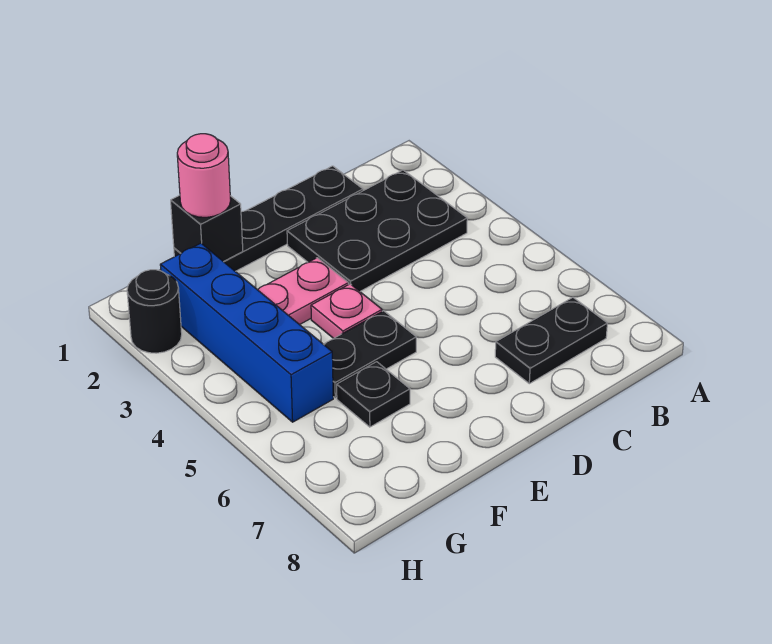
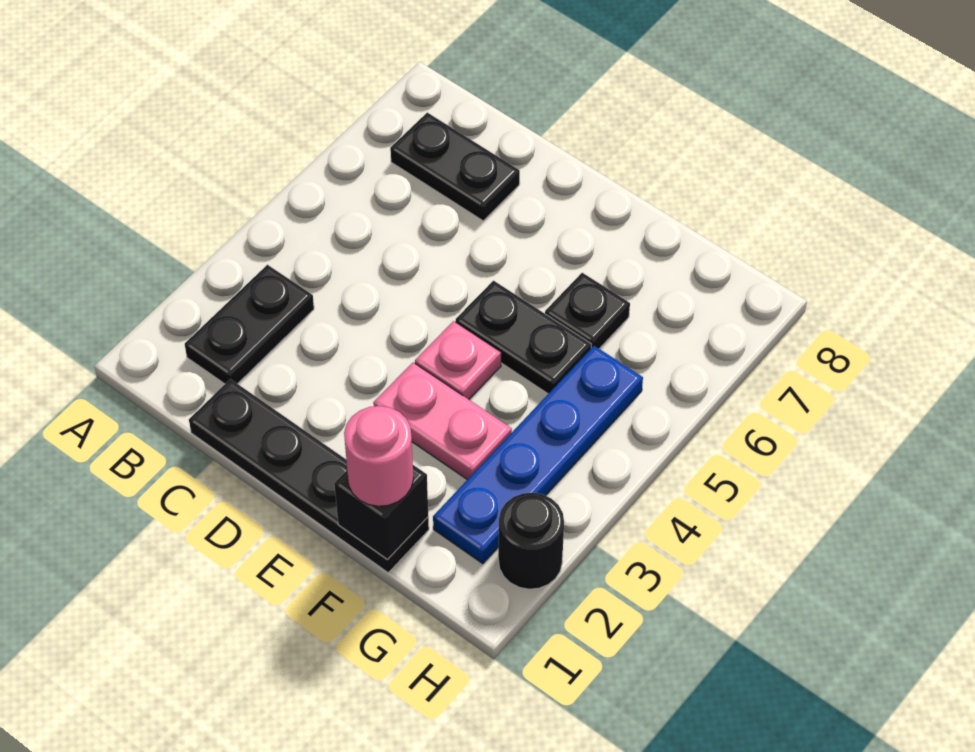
black plate B2:D3 level 1 -> black plate B2:B3 level 1
blue brick G2:G5 level 1 -> blue plate G2:G5 level 1

